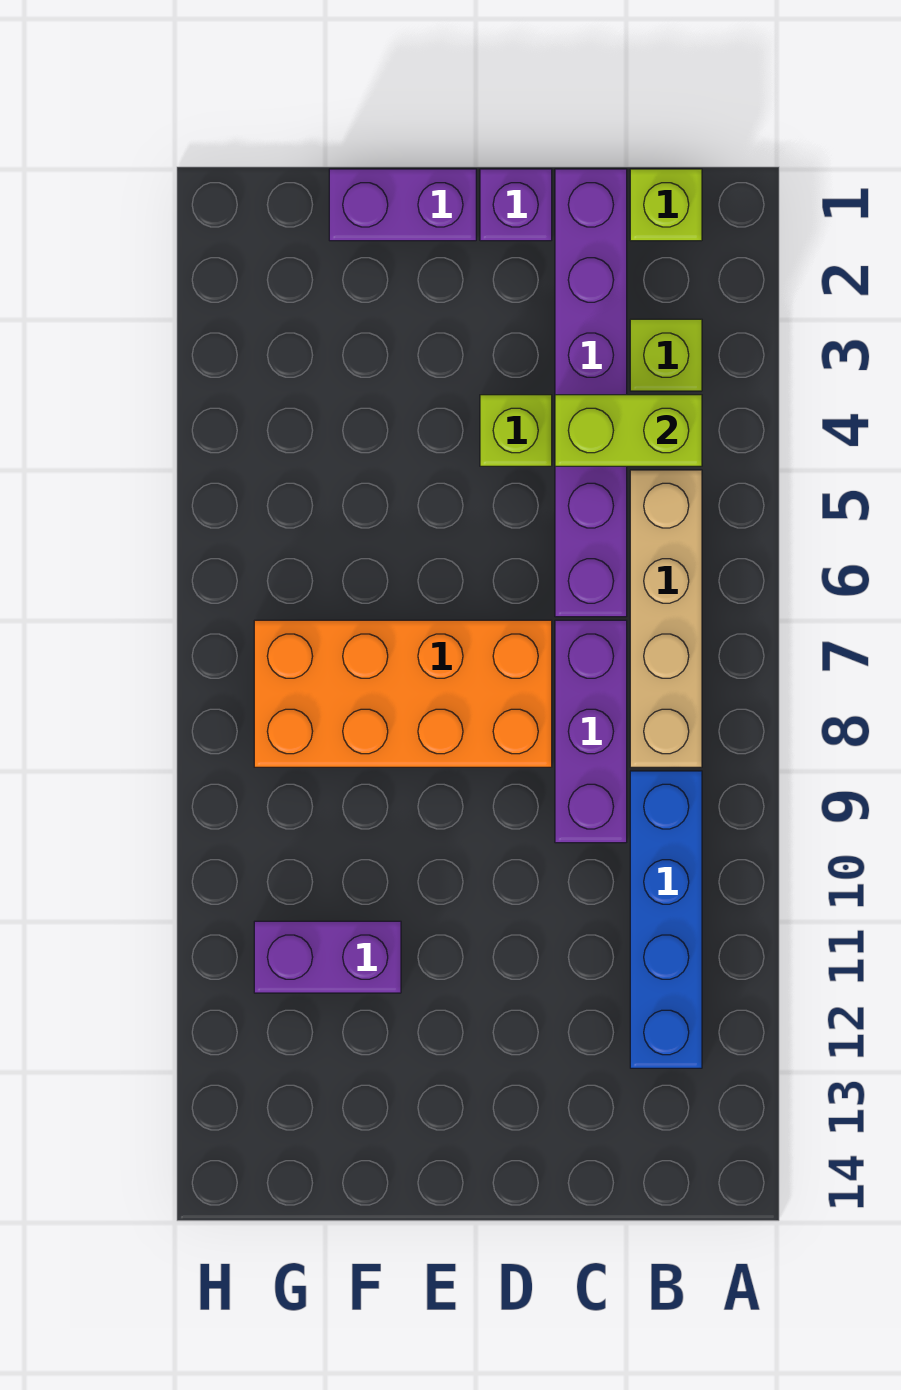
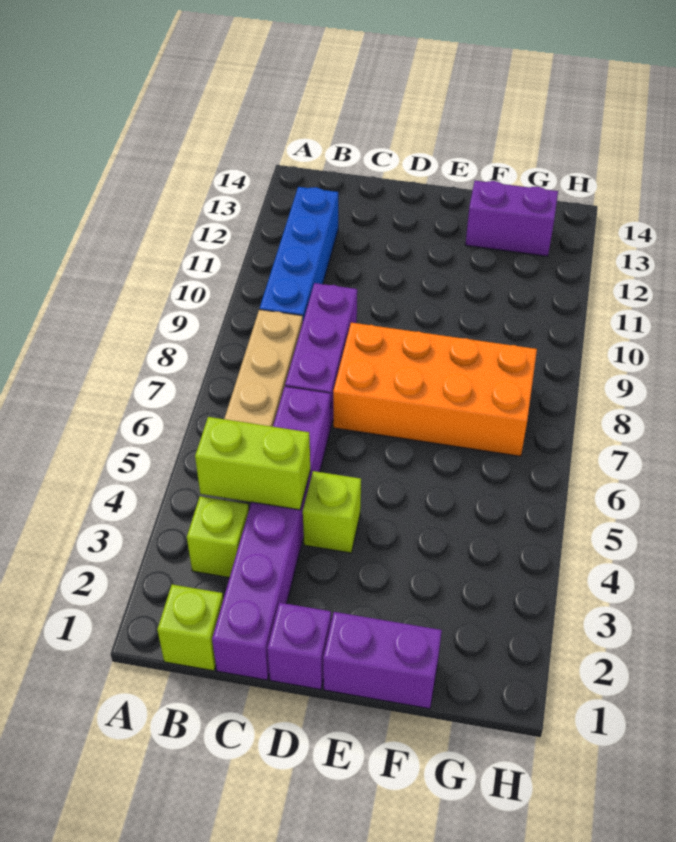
purple brick F11:G11 level 1 -> purple brick F13:G13 level 1

